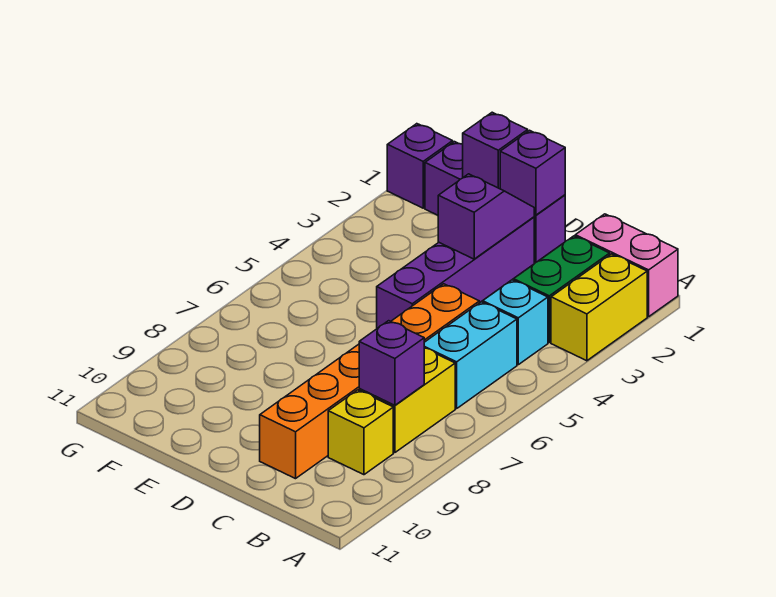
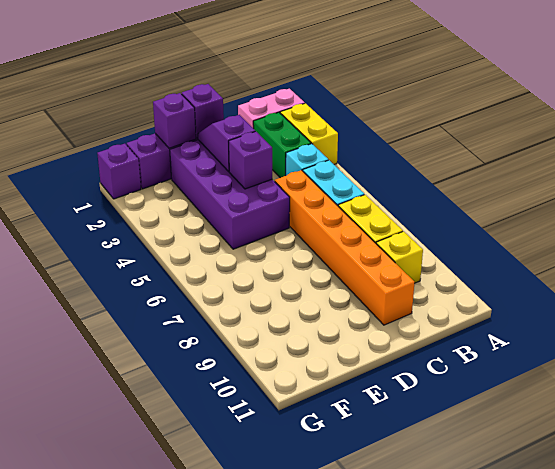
purple brick B8 level 2 -> purple brick D4 level 2
purple brick D2:D5 level 1 -> purple brick D2:E5 level 1

